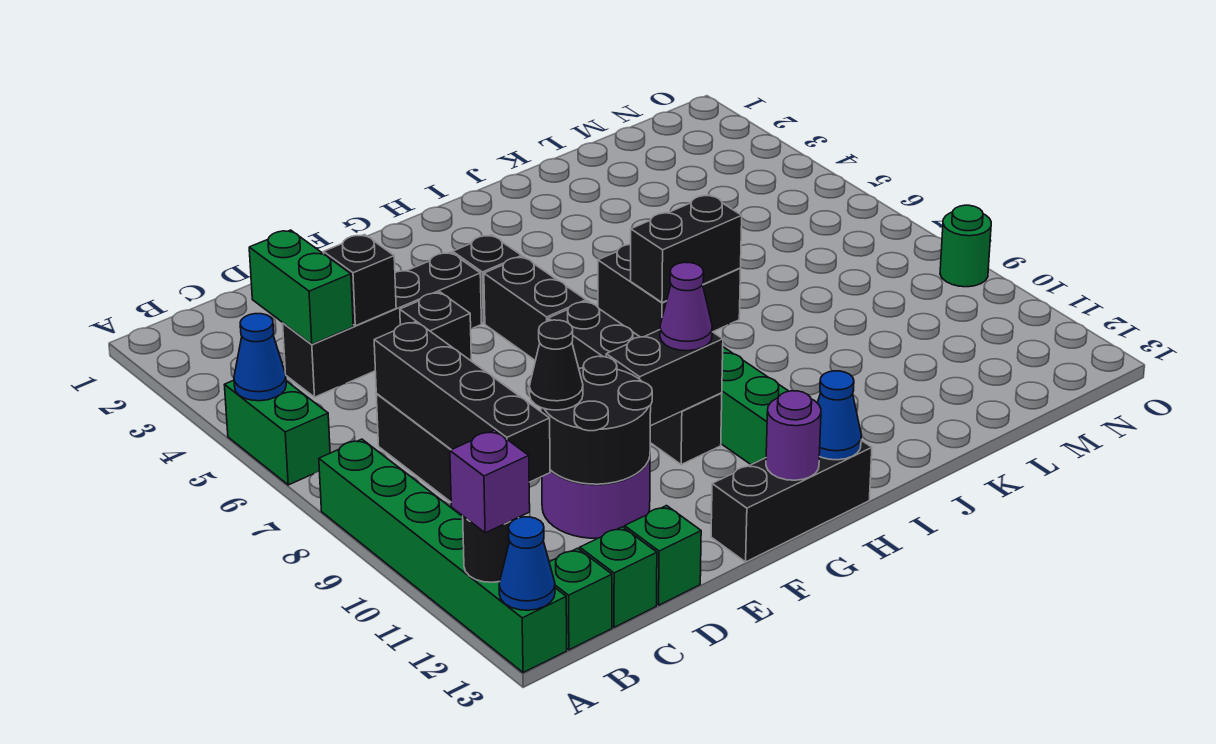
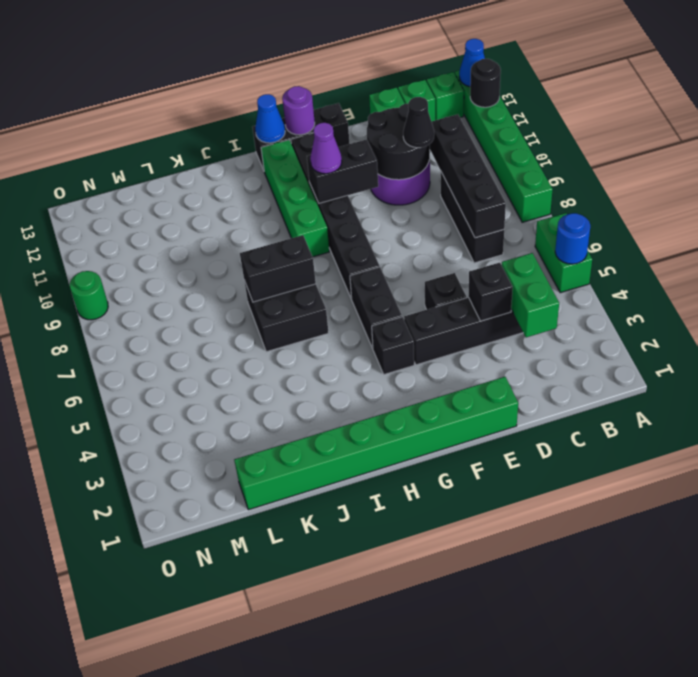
blue cone A5 level 2 -> blue round brick A5 level 2
purple brick A12 level 3 -> none
none -> green brick E1:L1 level 1
black brick G7:G10 level 1 -> black brick G7:G12 level 1

